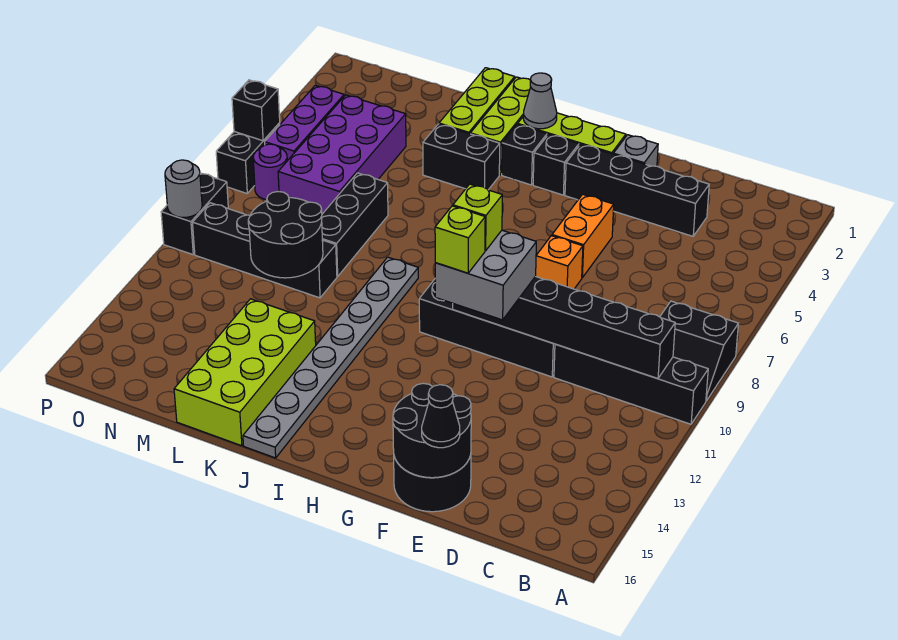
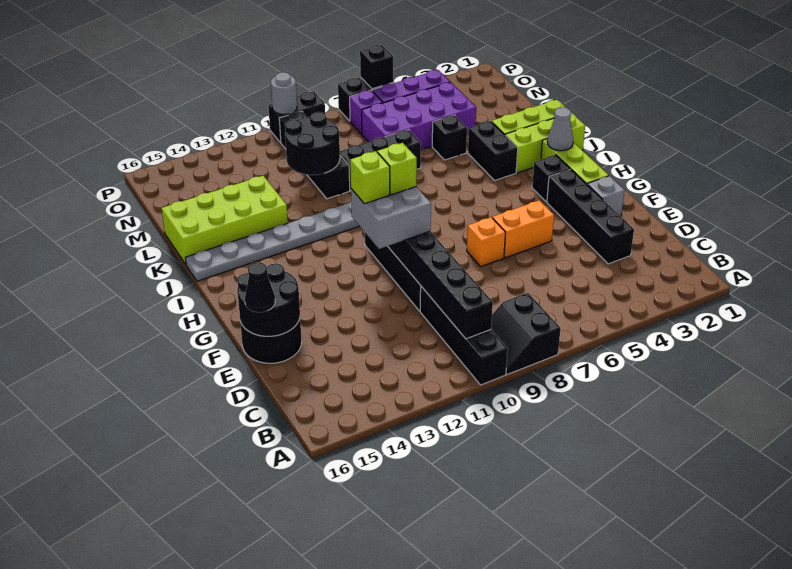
black brick I3 level 1 -> black brick L5 level 1
purple round brick O7 level 1 -> purple brick O7 level 1

